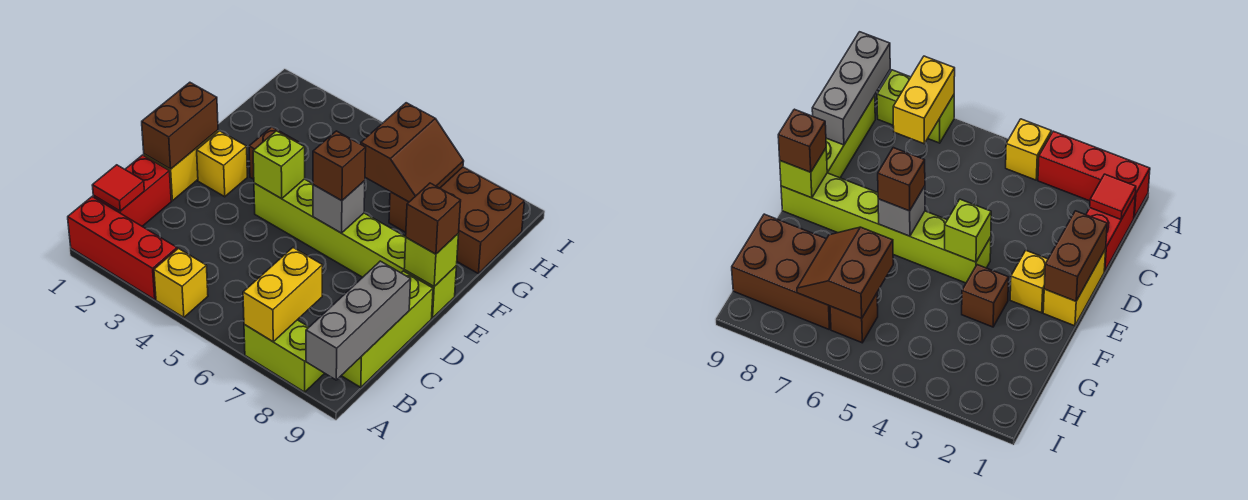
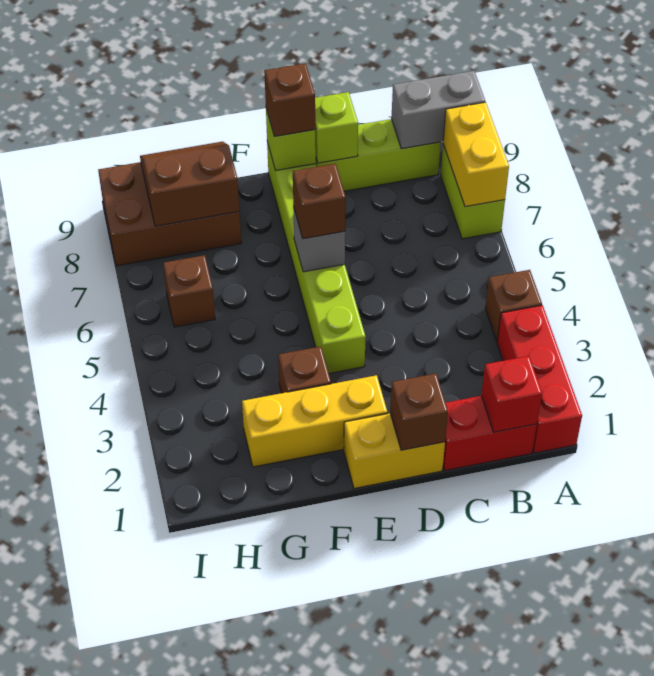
yellow brick A4 level 1 -> brown brick A4 level 1
yellow brick A7:B7 level 2 -> yellow brick A7:A8 level 2
grey brick A9:C9 level 2 -> grey brick A9:B9 level 2
red tile B1 level 2 -> red brick B1 level 2
brown brick D1:E1 level 2 -> brown brick D1 level 2
yellow brick E2 level 1 -> yellow brick E2:G2 level 1
lime brick E4 level 2 -> lime brick D9 level 2
brown slope G6:H7 level 2 top 6 -> brown slope G8:H9 level 2 top 8
brown brick G7:H9 level 1 -> brown brick G8:I9 level 1

